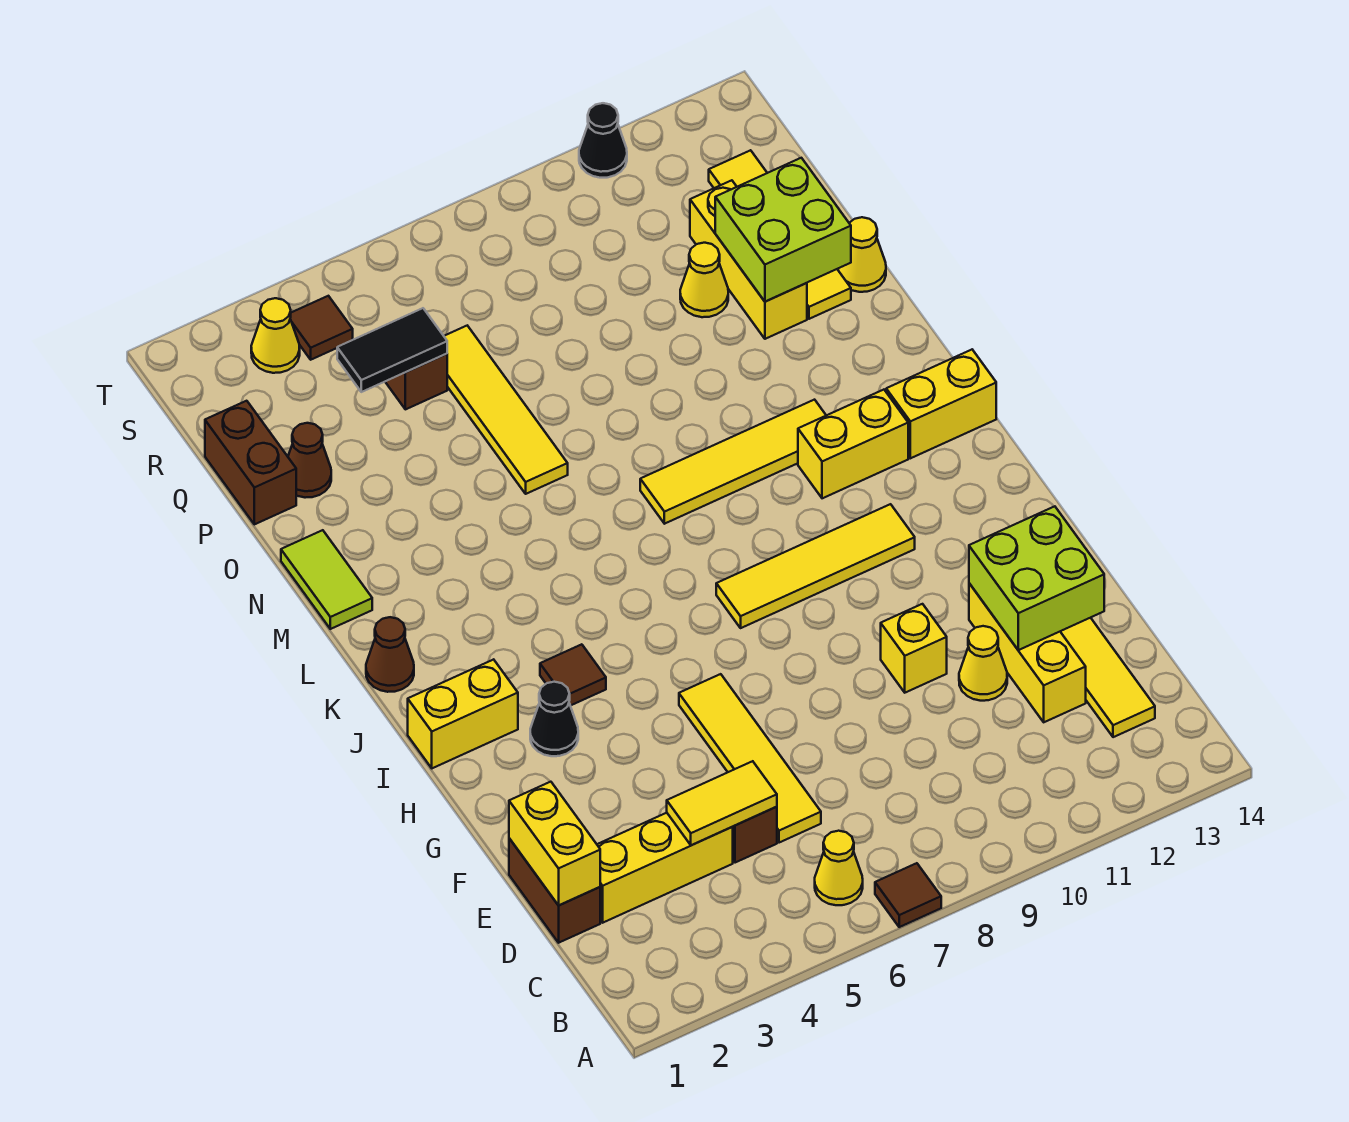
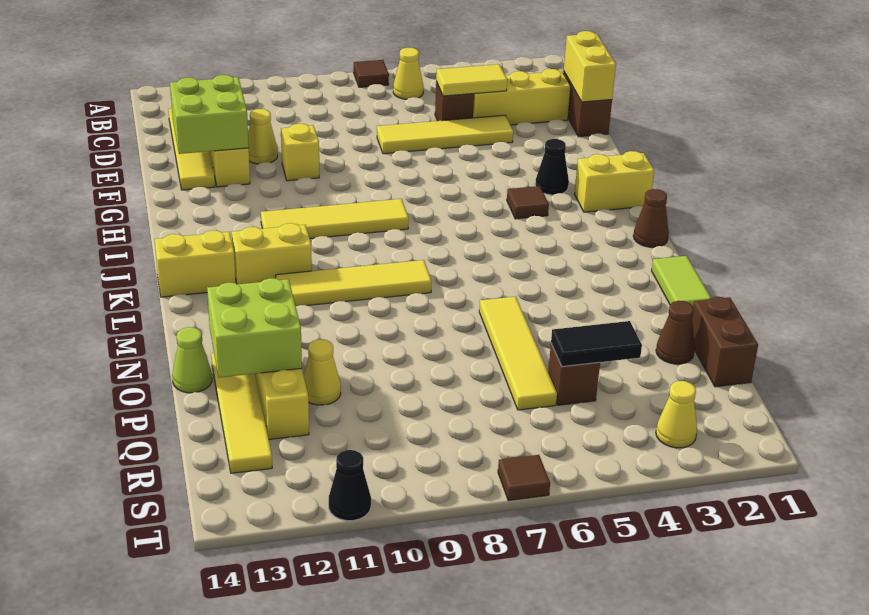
yellow tile D6:G6 level 1 -> yellow tile E4:E7 level 1
yellow cone O14 level 1 -> lime cone O14 level 1
brown tile S4 level 1 -> brown tile T7 level 1

